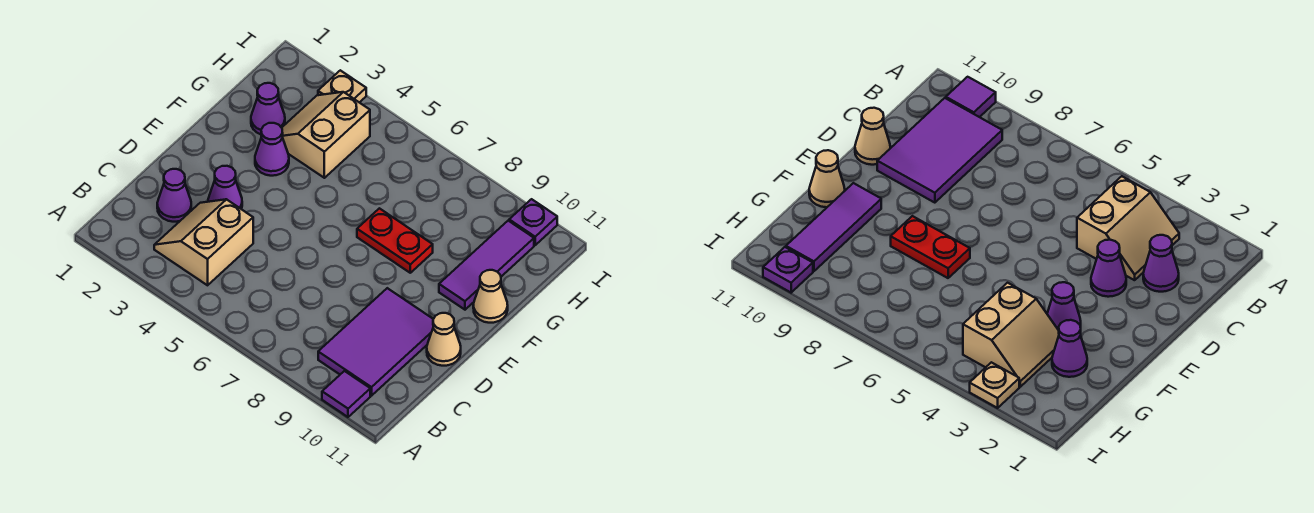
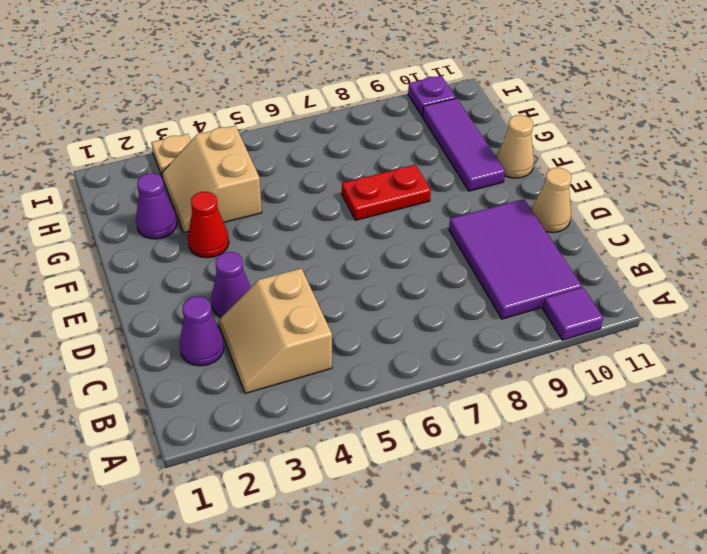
purple cone F3 level 1 -> red cone F3 level 1

